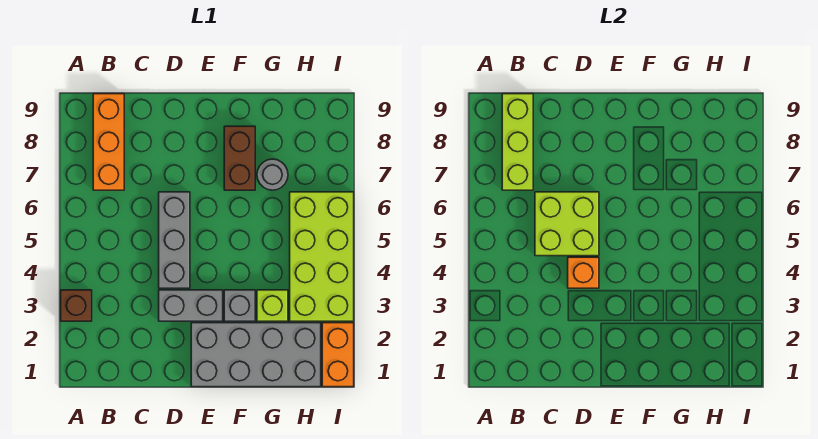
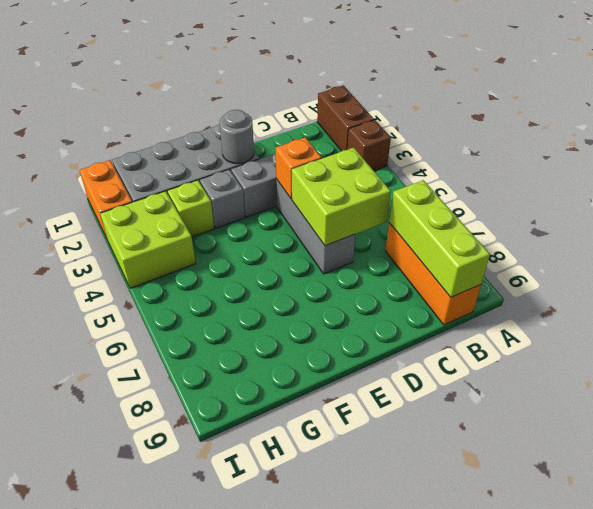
brown brick F7:F8 level 1 -> brown brick A1:A2 level 1
grey round brick G7 level 1 -> grey round brick E2 level 2
lime brick H3:I6 level 1 -> lime brick H3:I4 level 1

